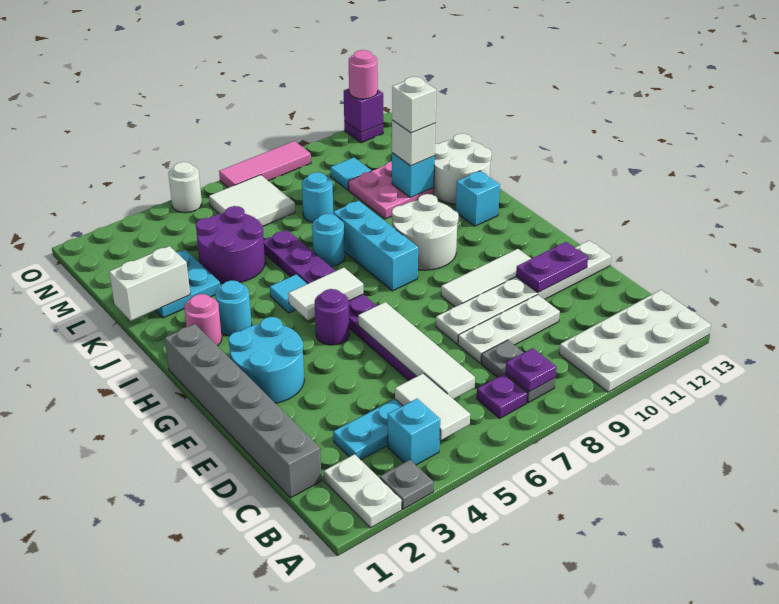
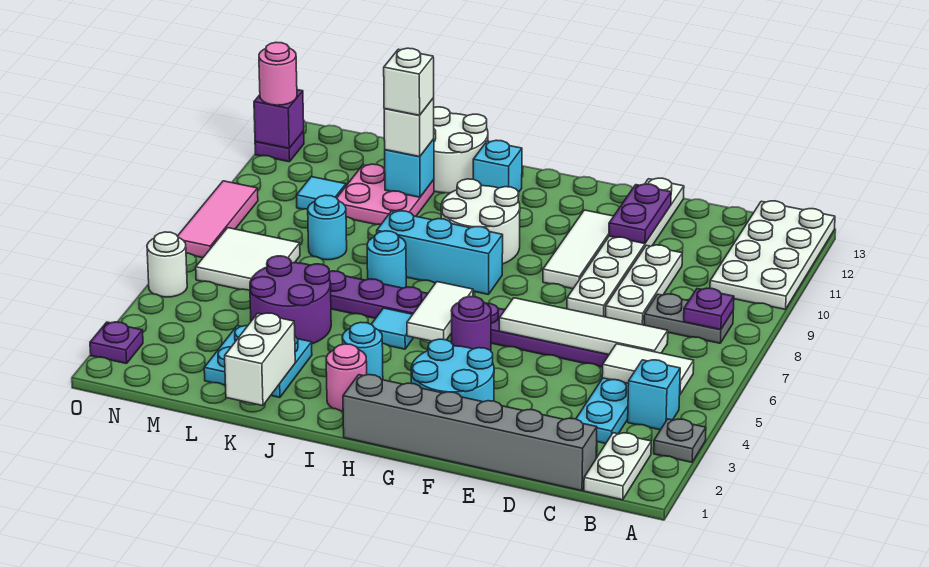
white plate A2:B2 level 1 -> white plate B1:B2 level 1
purple plate B7 level 1 -> purple plate O2 level 1

